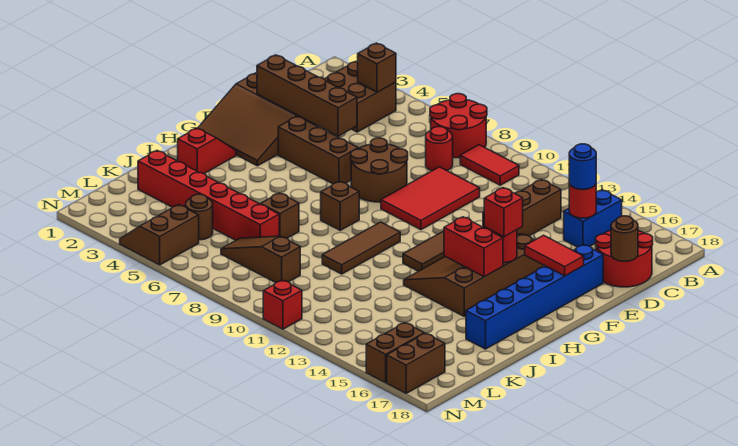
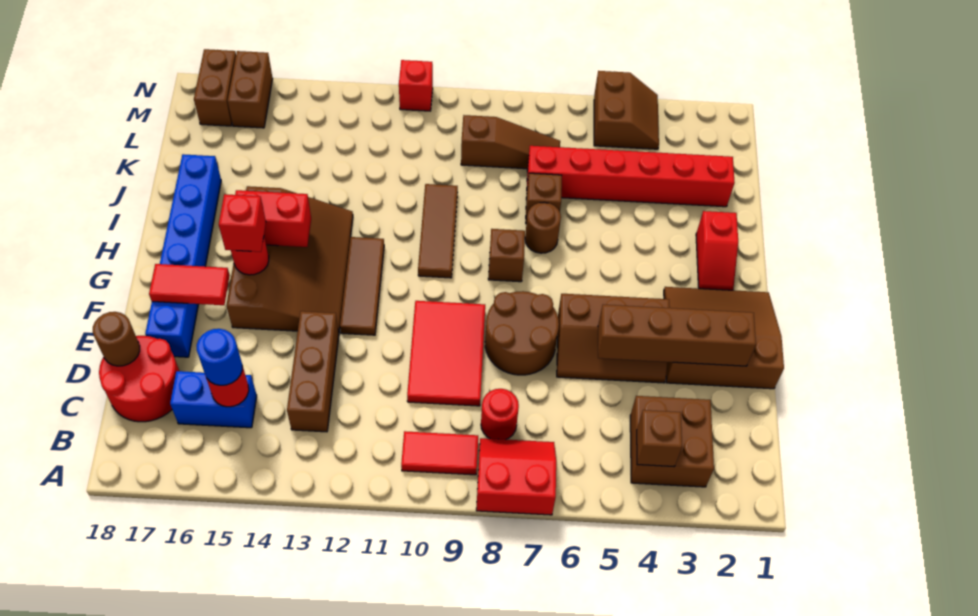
red round brick A7:B8 level 1 -> red slope A7:B8 level 1 top A
blue brick B15:C15 level 1 -> blue brick C15:C16 level 1
brown round brick L5 level 1 -> brown round brick I7 level 1

